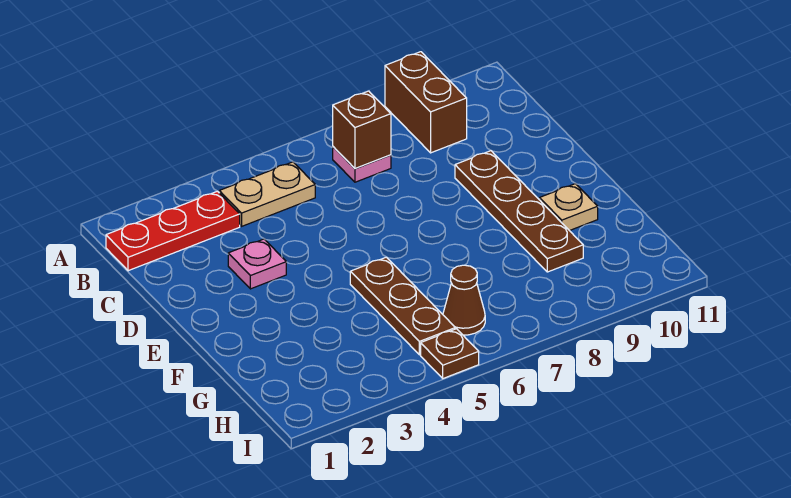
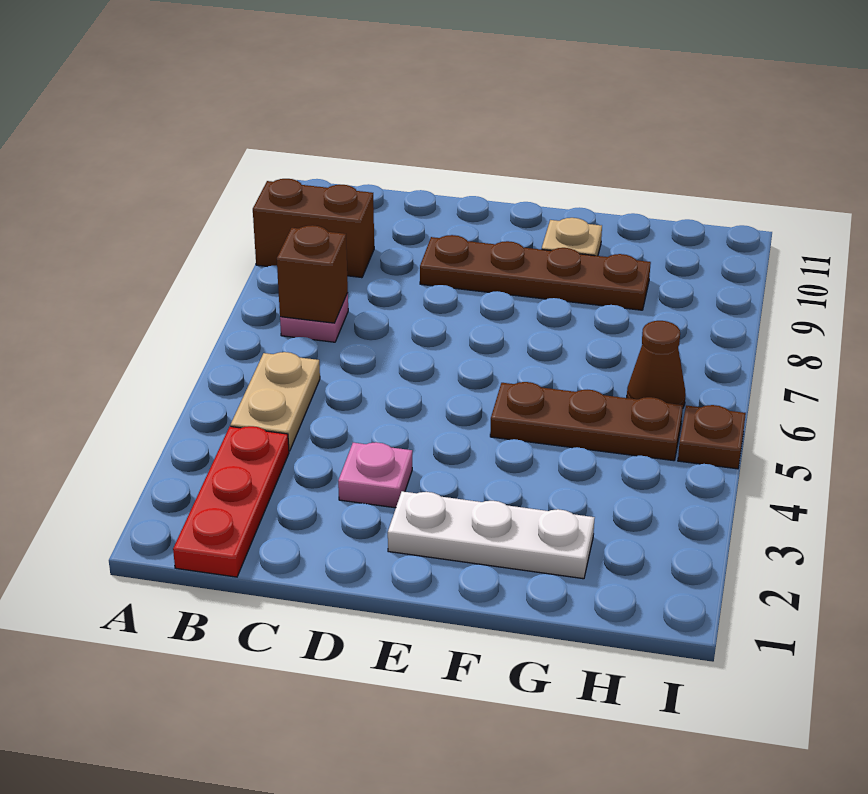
none -> white plate E2:G2 level 1

